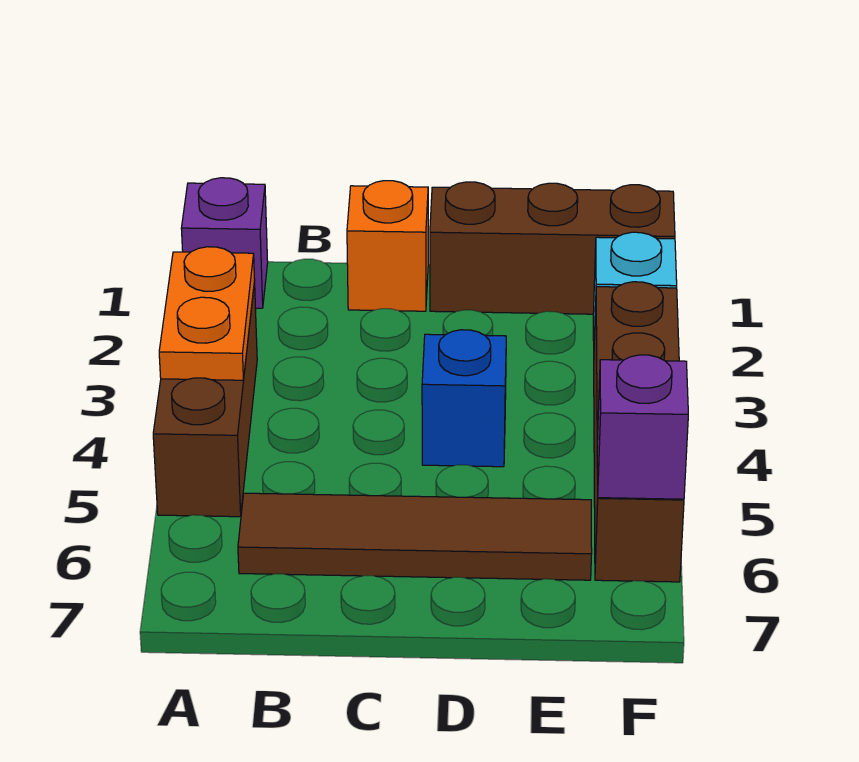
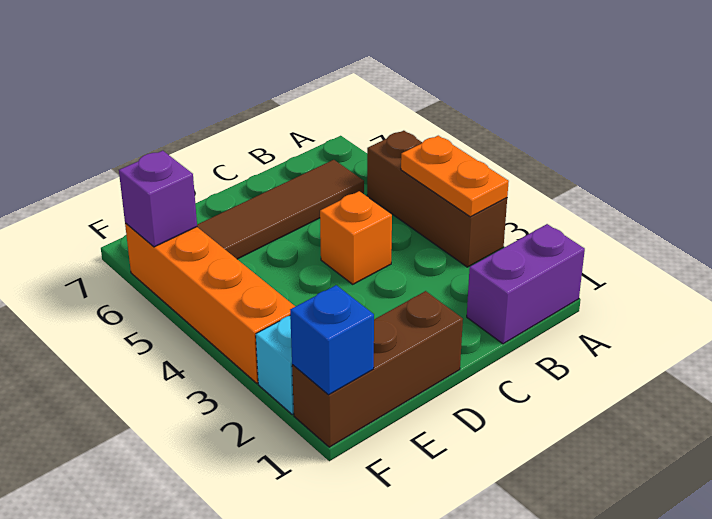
purple brick A1 level 1 -> purple brick A1:B1 level 1
orange brick C1 level 1 -> orange brick C4 level 1
blue brick D4 level 1 -> blue brick F1 level 2
brown brick F3:F6 level 1 -> orange brick F3:F6 level 1

